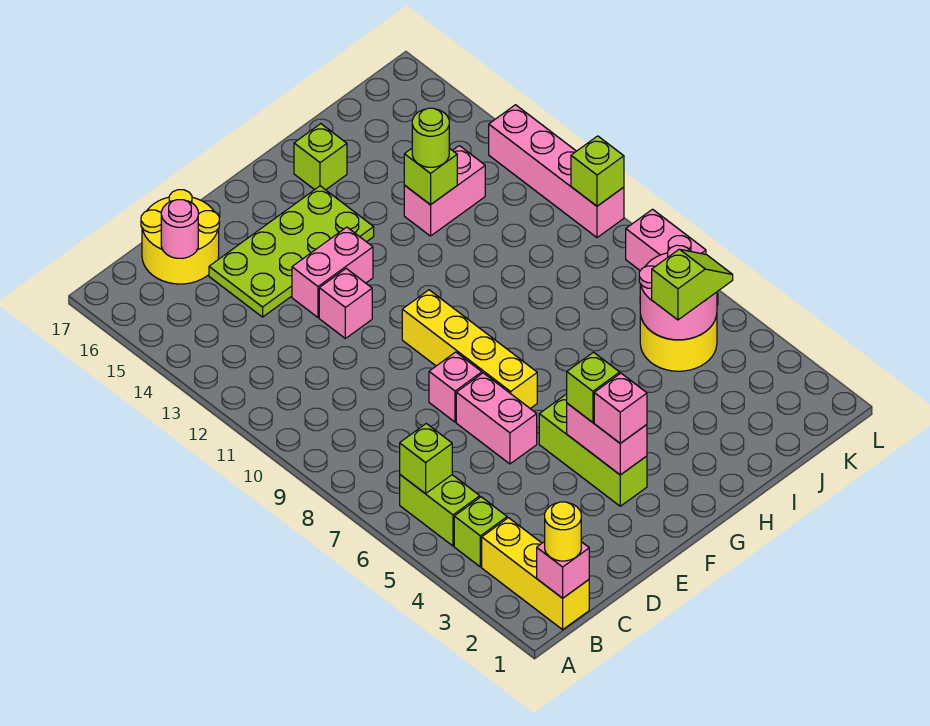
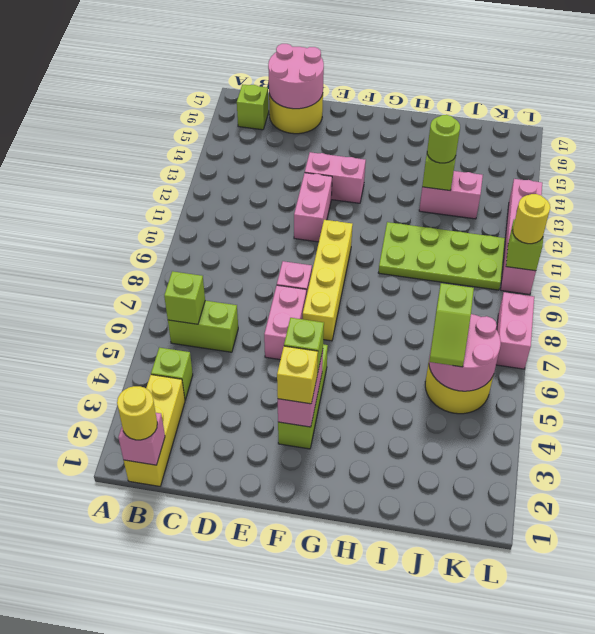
lime brick B5:B6 level 1 -> lime brick B6:C6 level 1
pink round brick C16 level 2 -> pink round brick C16:D17 level 2
lime plate D14:G15 level 1 -> lime plate H10:K11 level 1
pink brick E12 level 1 -> pink brick E11:E12 level 1
pink brick F3 level 3 -> yellow brick F3 level 3
lime brick H16 level 1 -> lime brick B16 level 1
lime slope J5:K5 level 3 top J -> lime slope J5:J6 level 3 top 6
none -> yellow round brick L10 level 3

